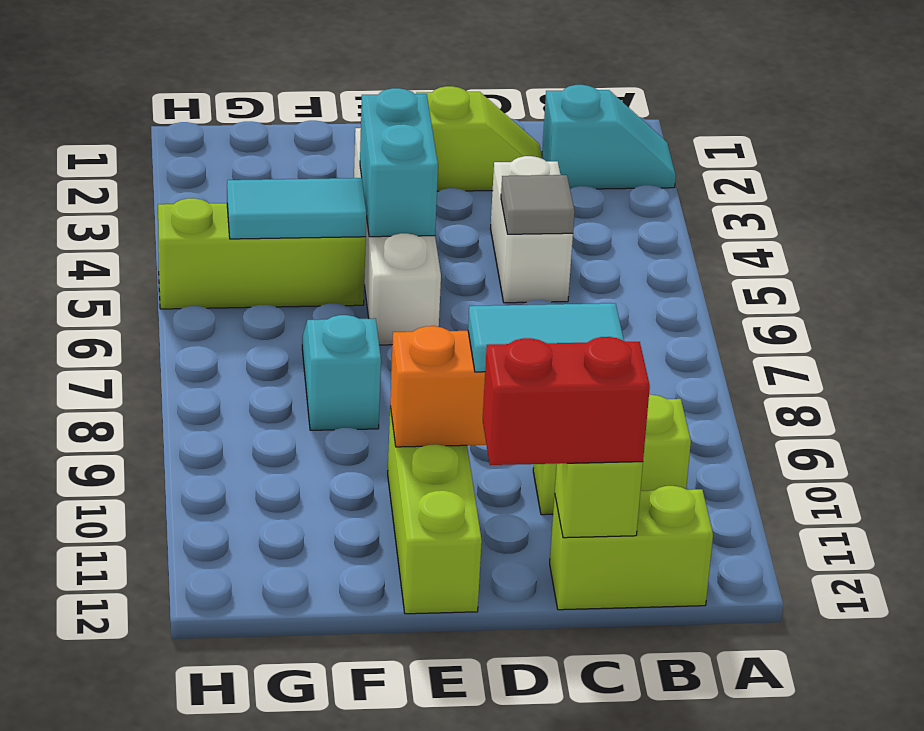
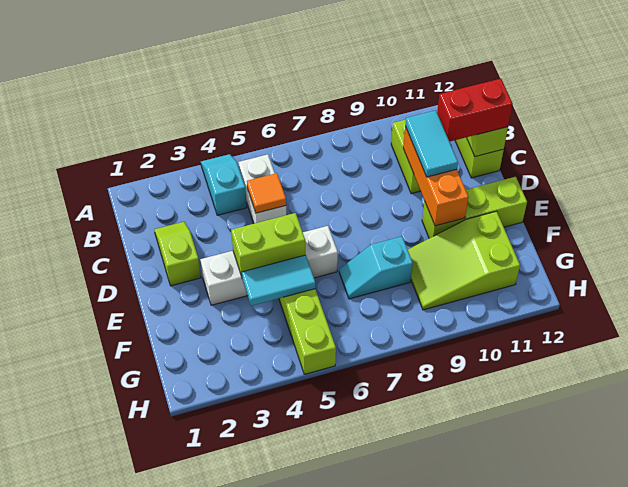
cyan slope A2:B2 level 1 top B -> cyan slope A4:B4 level 1 top B
white brick C4:C5 level 1 -> white brick B5:C5 level 1
grey tile C5 level 2 -> orange tile C5 level 2
red brick C12:D12 level 3 -> red brick C11:C12 level 3
cyan brick E4:E5 level 2 -> lime brick E4:E5 level 2
cyan tile F5:G5 level 2 -> cyan tile F4:F5 level 2
none -> lime slope F9:G11 level 1 top 11

